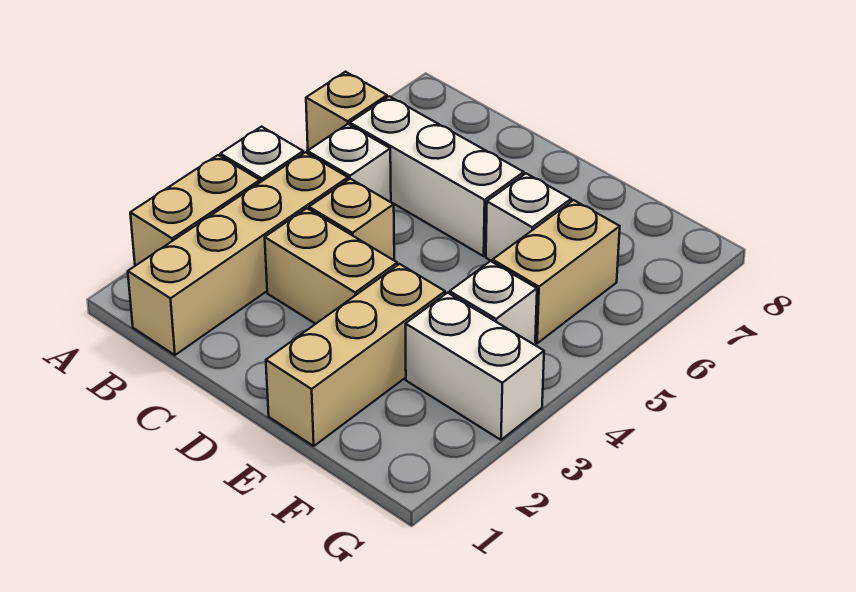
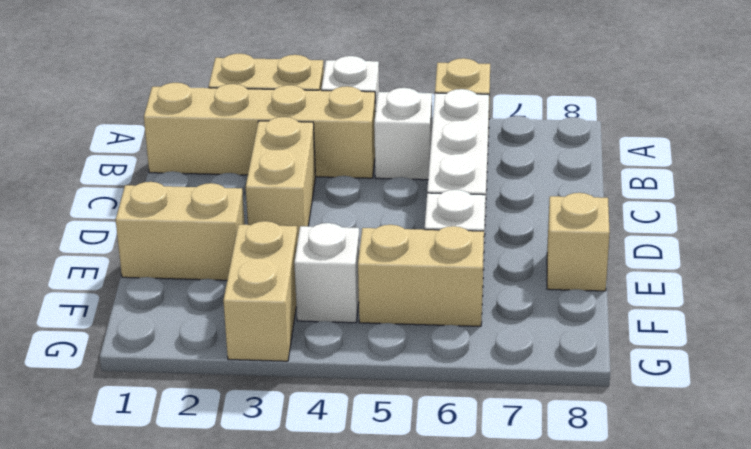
tan brick C4 level 1 -> tan brick E8 level 1
tan brick E1:E3 level 1 -> tan brick E1:E2 level 1
white brick F3:G3 level 1 -> tan brick F3:G3 level 1

